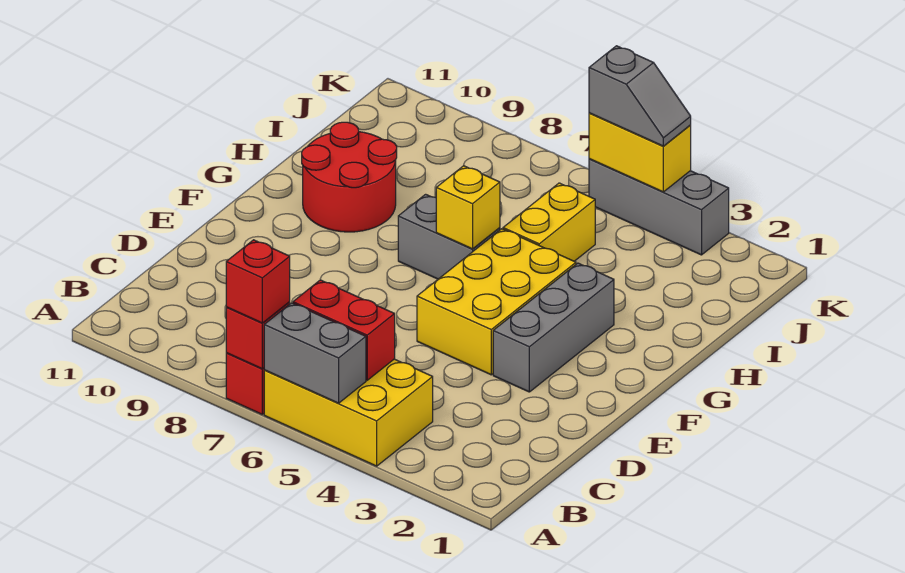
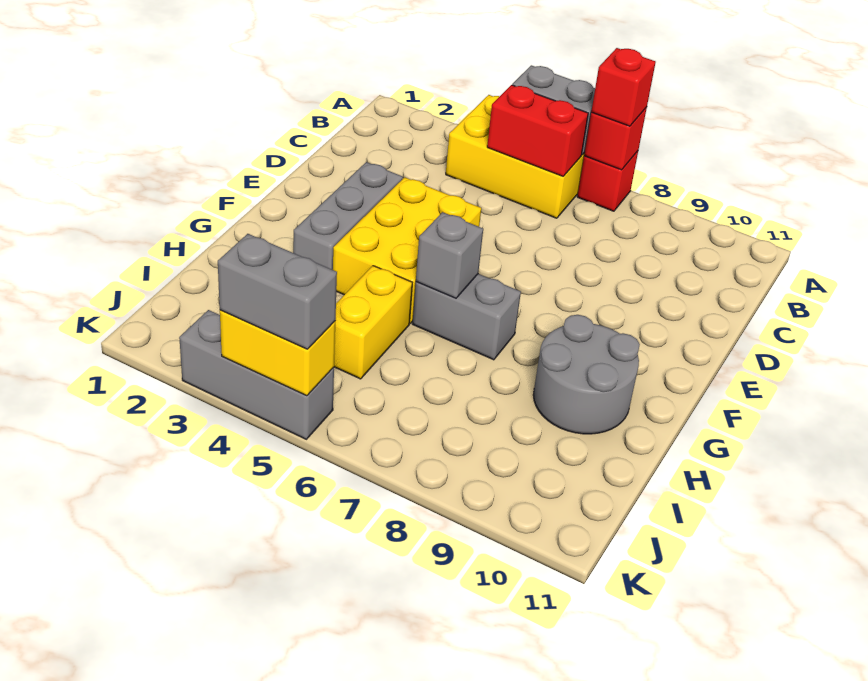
yellow brick G6 level 2 -> grey brick G6 level 2
red round brick G9:H10 level 1 -> grey round brick G9:H10 level 1
grey slope K4:K5 level 3 top 5 -> grey brick K4:K5 level 3

